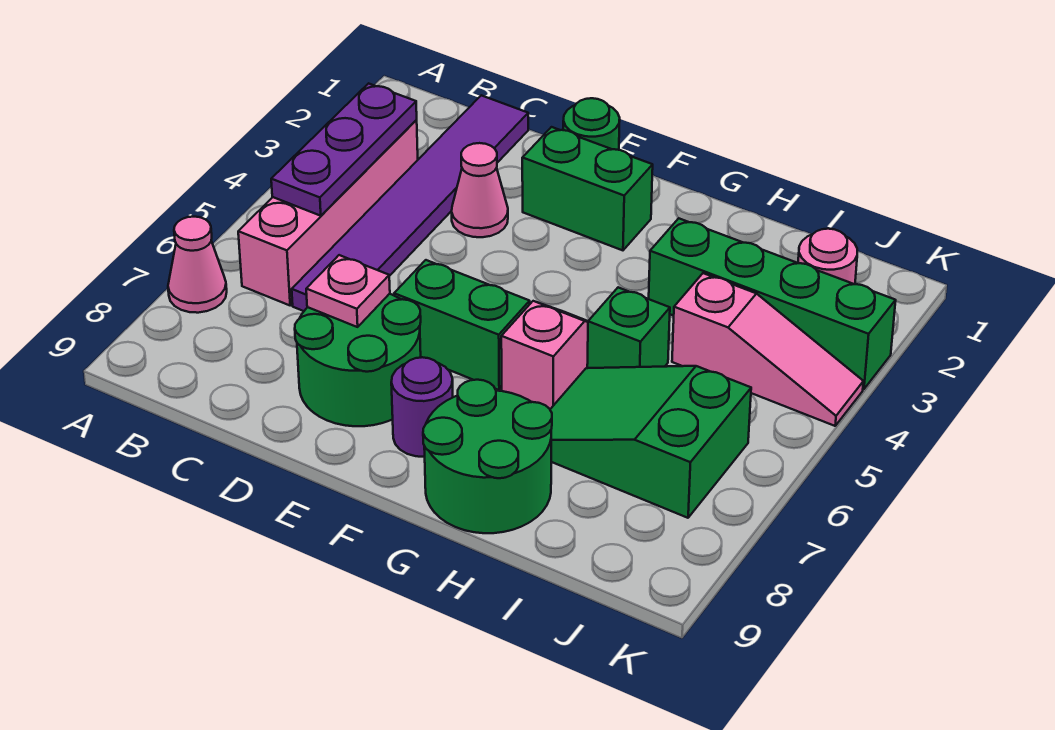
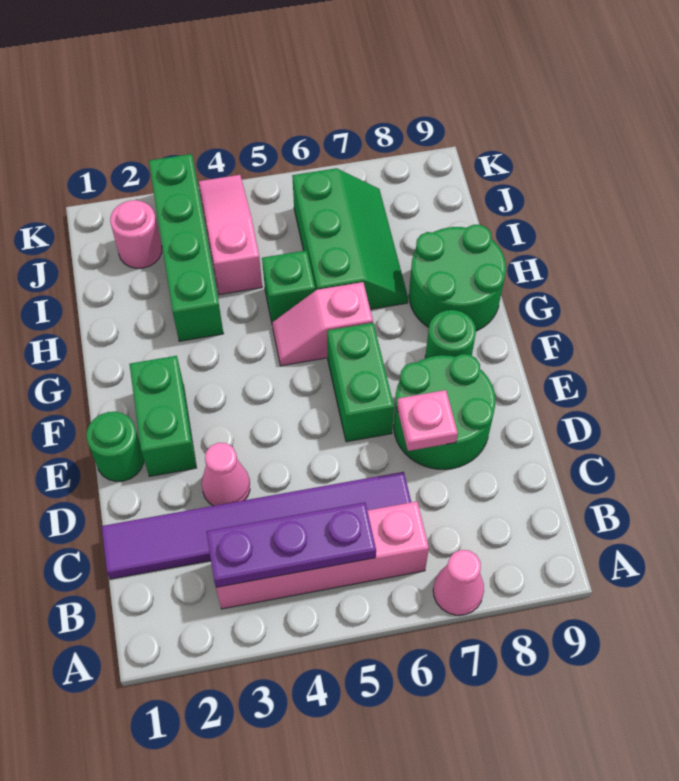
purple round brick F8 level 1 -> green round brick F8 level 1
green slope H6:J7 level 1 top J -> green slope H6:J7 level 1 top 6

